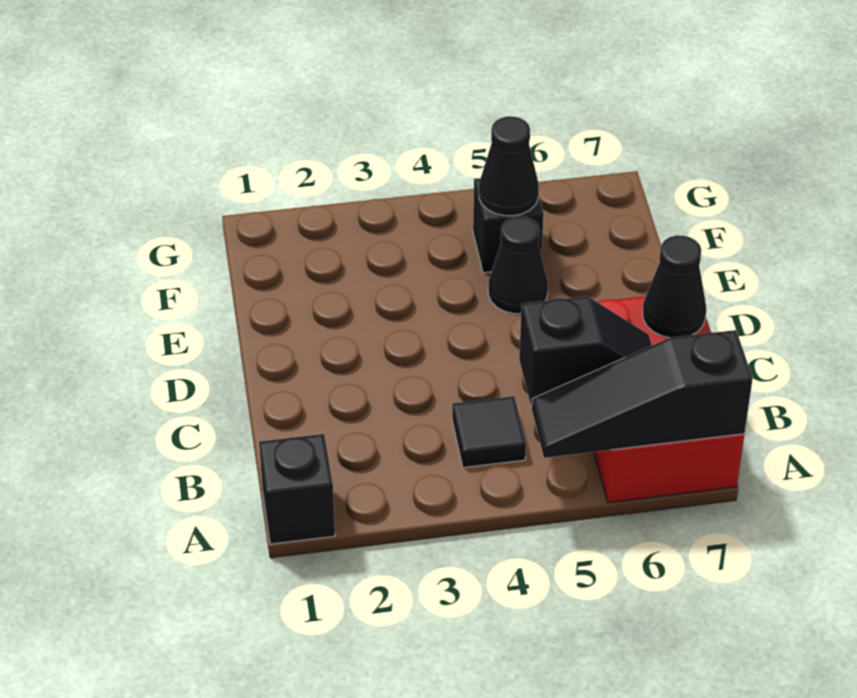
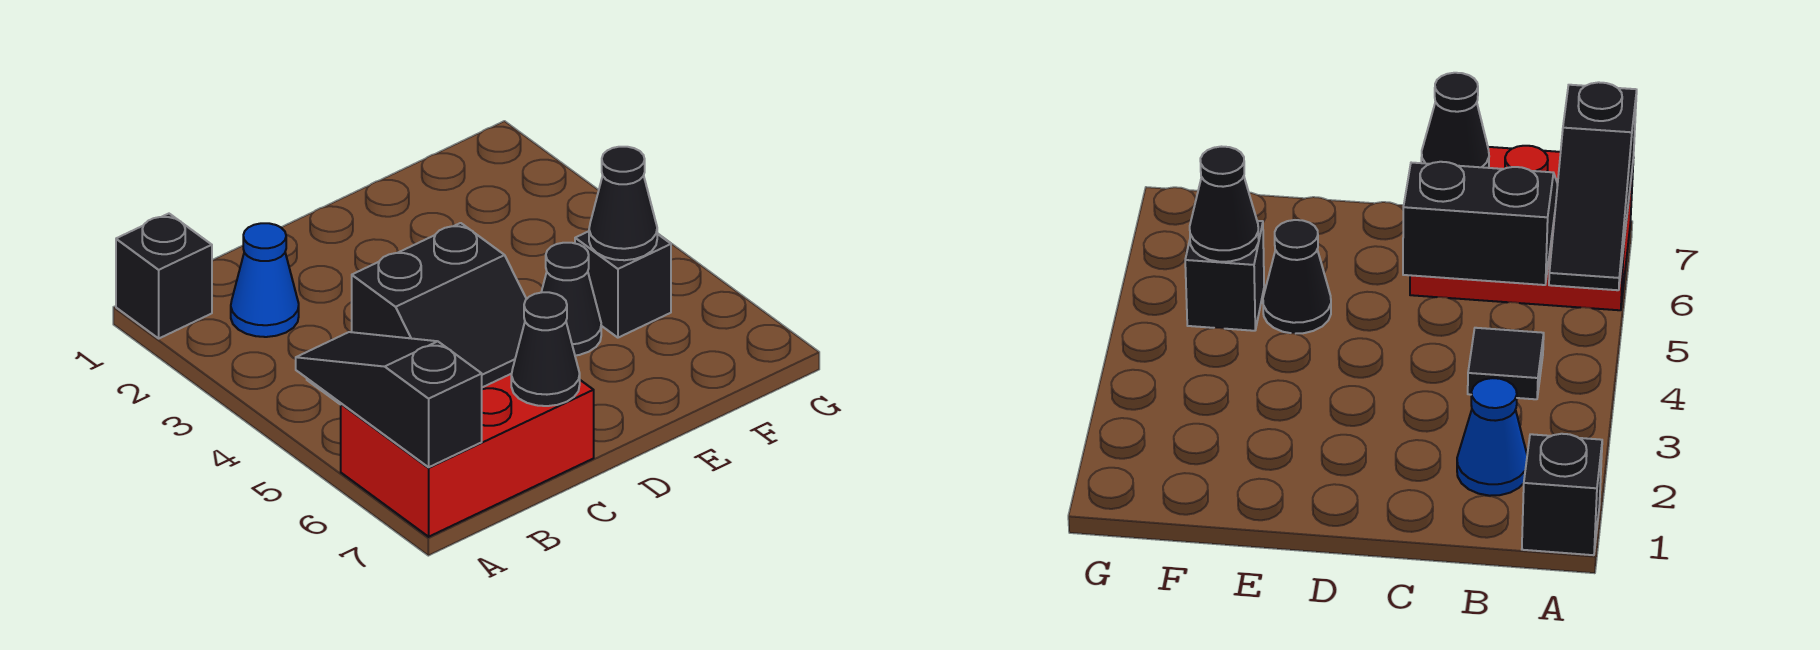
none -> blue cone B2 level 1
black slope B5:B6 level 2 top 5 -> black slope B5:C6 level 2 top 5

